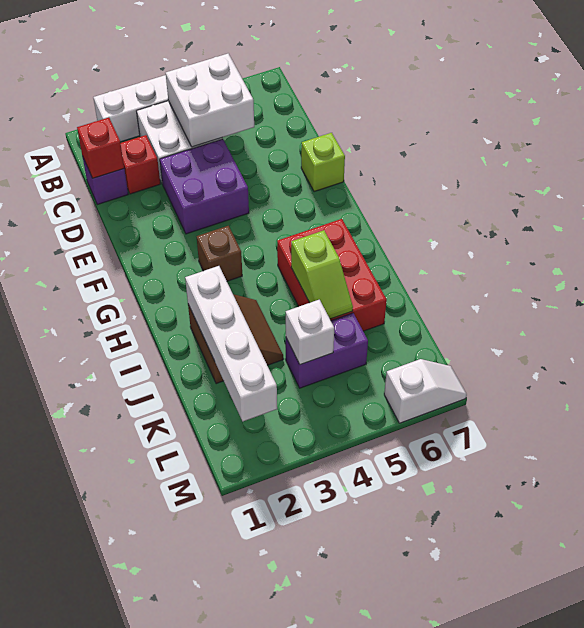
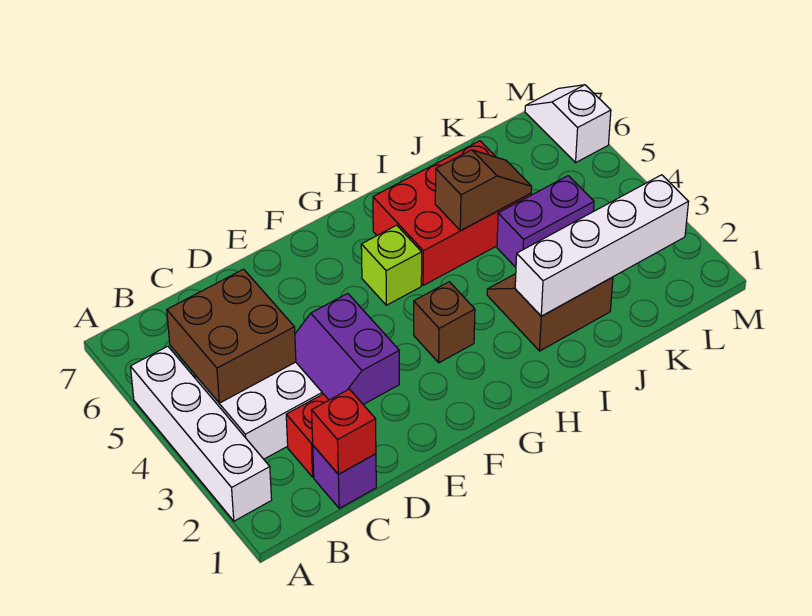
white brick B4:C5 level 2 -> brown brick B4:C5 level 2
purple brick D3:E4 level 1 -> purple slope D3:E4 level 1 top E
lime brick E7 level 1 -> lime brick G5 level 1
lime slope I5:J5 level 2 top I -> brown slope I5:J5 level 2 top I
purple brick K4:K5 level 1 -> purple brick J4:K4 level 1
white brick K4 level 2 -> none

